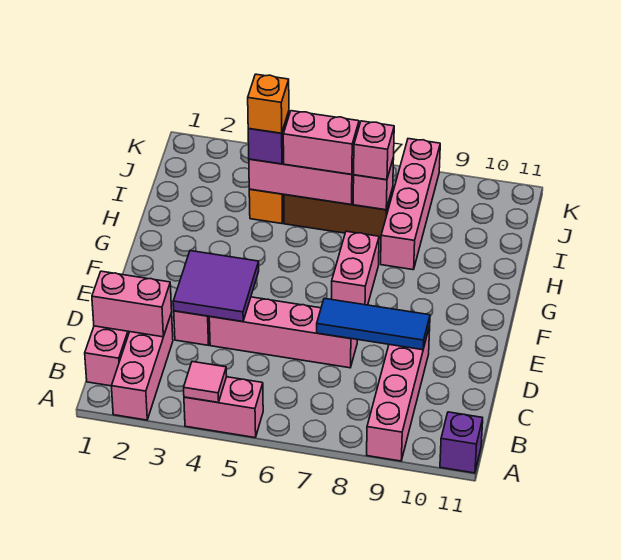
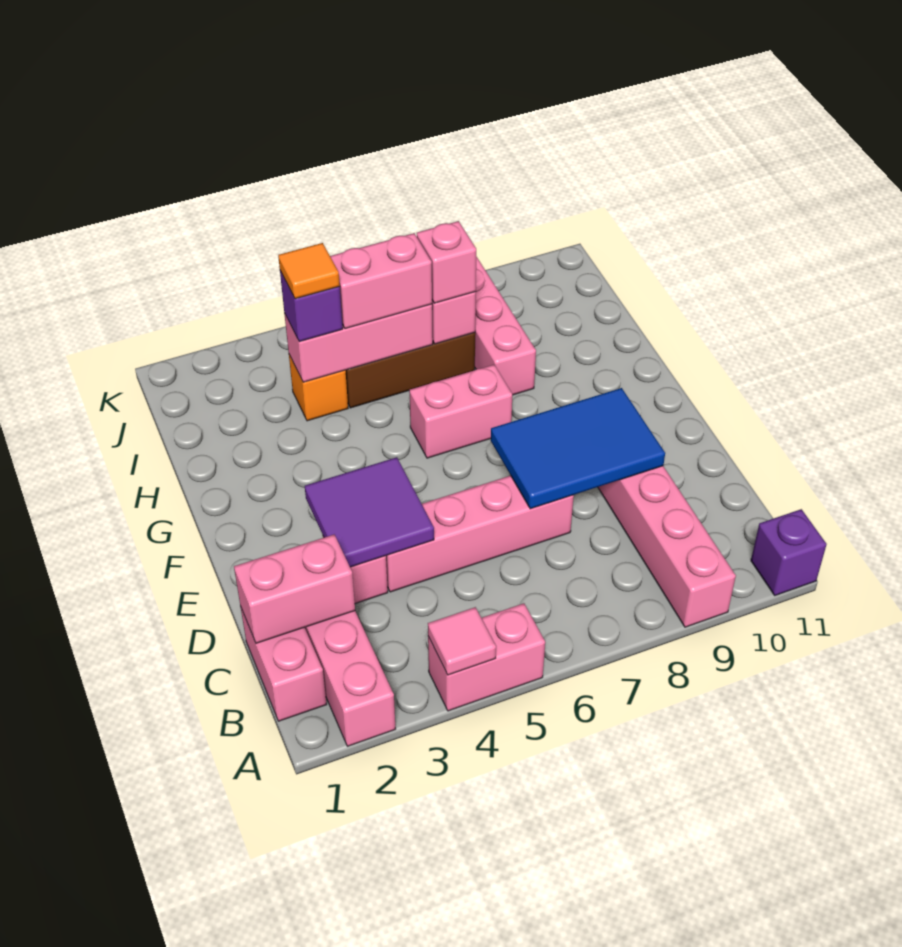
blue tile D7:D9 level 2 -> blue tile D7:E9 level 2
pink brick F7:G7 level 1 -> pink brick G6:G7 level 1
orange brick I4 level 4 -> orange tile I4 level 4

